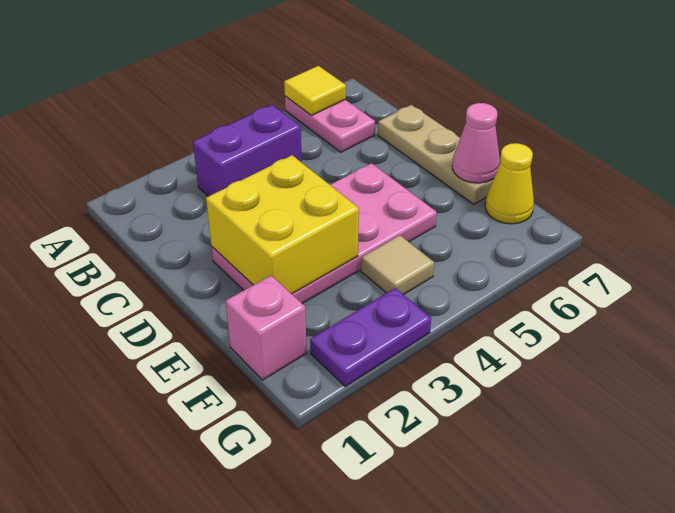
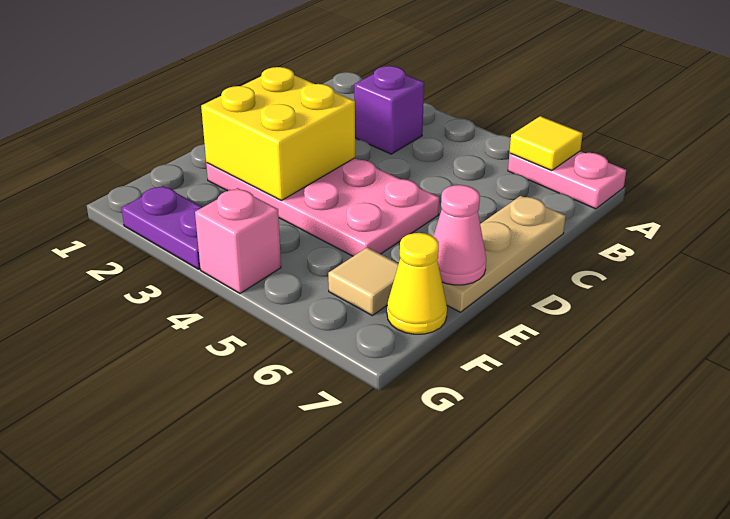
pink plate A6:B6 level 1 -> pink plate A6:A7 level 1
purple brick B3:B4 level 1 -> purple brick B3 level 1
pink brick F1 level 1 -> pink brick G4 level 1
tan tile F4 level 1 -> tan tile F6 level 1

